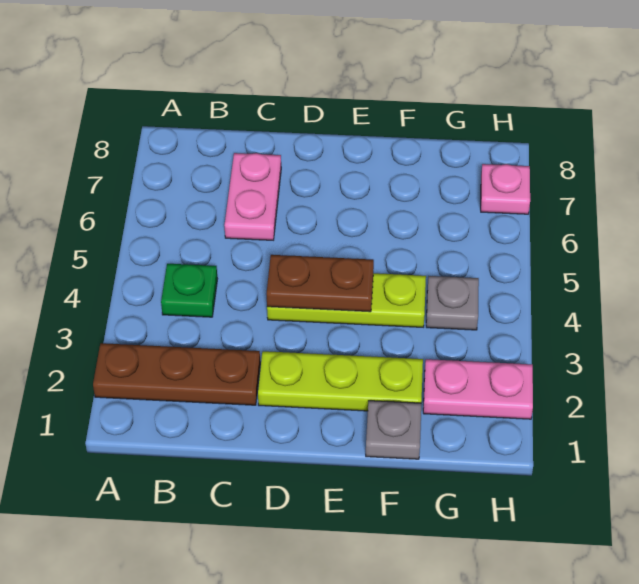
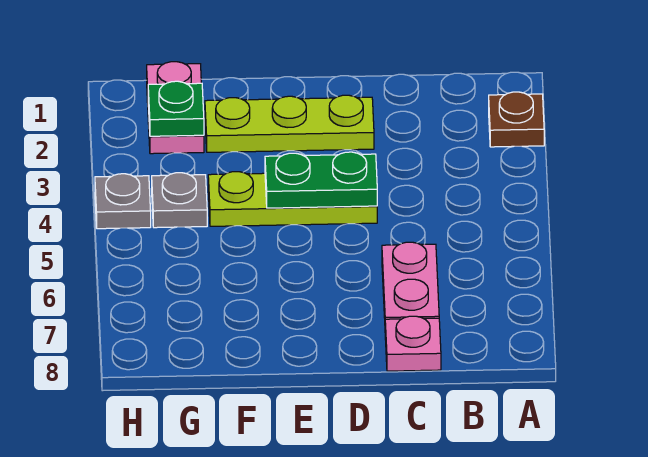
brown plate A2:C2 level 1 -> brown plate A2 level 1
green plate B4 level 1 -> green plate G2 level 2
brown plate D4:E4 level 2 -> green plate D4:E4 level 2
grey plate F1 level 1 -> grey plate H4 level 1
pink plate G2:H2 level 1 -> pink plate G1:G2 level 1
pink plate H7 level 1 -> pink plate C8 level 1

